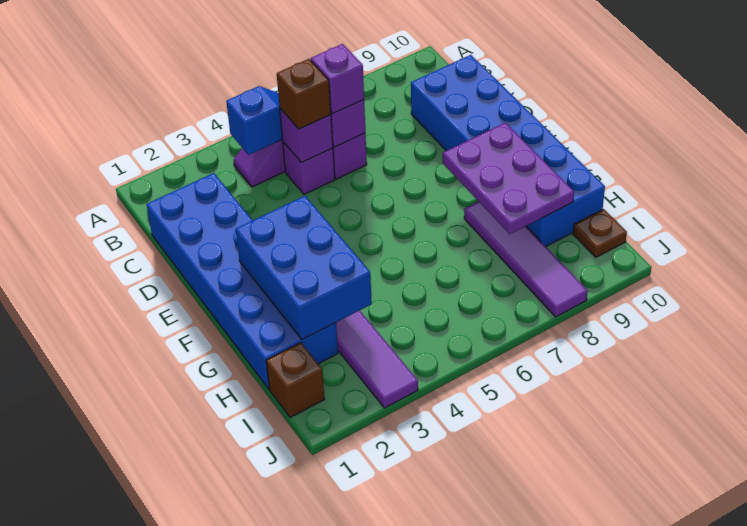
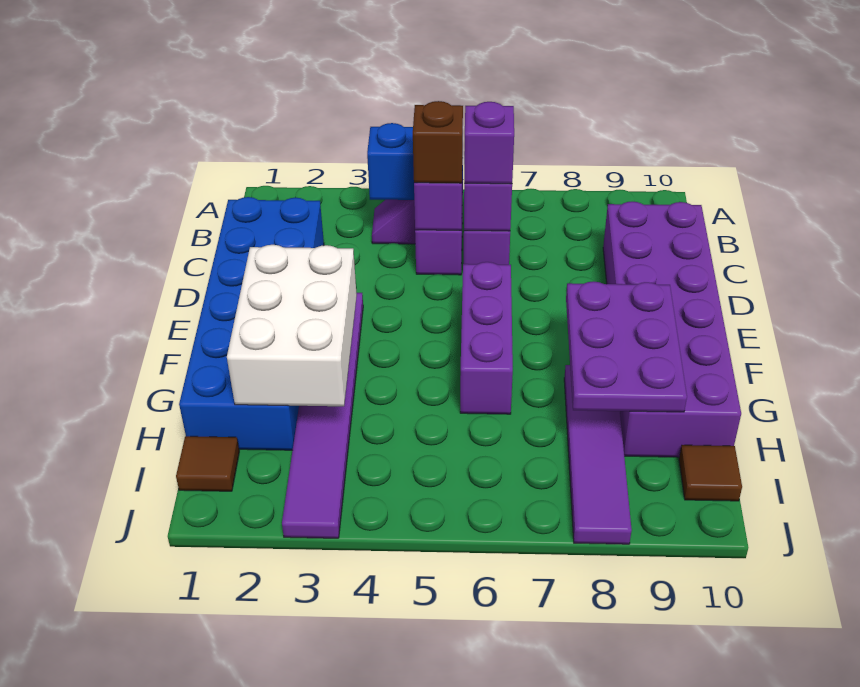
blue brick C9:H10 level 1 -> purple brick C9:H10 level 1
none -> purple brick E6:G6 level 1
blue brick F2:H3 level 2 -> white brick F2:H3 level 2
brown brick I1 level 1 -> brown tile I1 level 1
brown plate I10 level 1 -> brown tile I10 level 1

